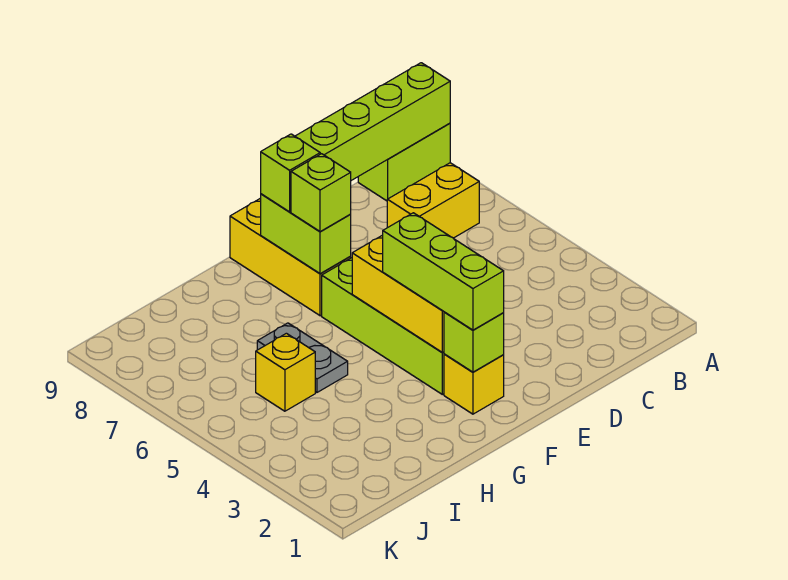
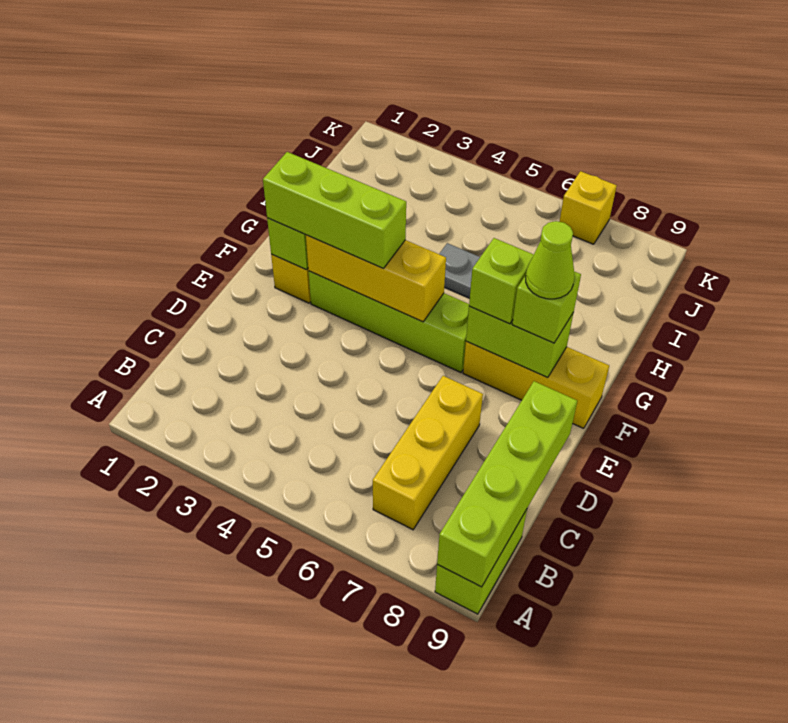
yellow brick B7:C7 level 1 -> yellow brick B7:D7 level 1
none -> lime cone F8 level 4
yellow brick I5 level 1 -> yellow brick K7 level 1

